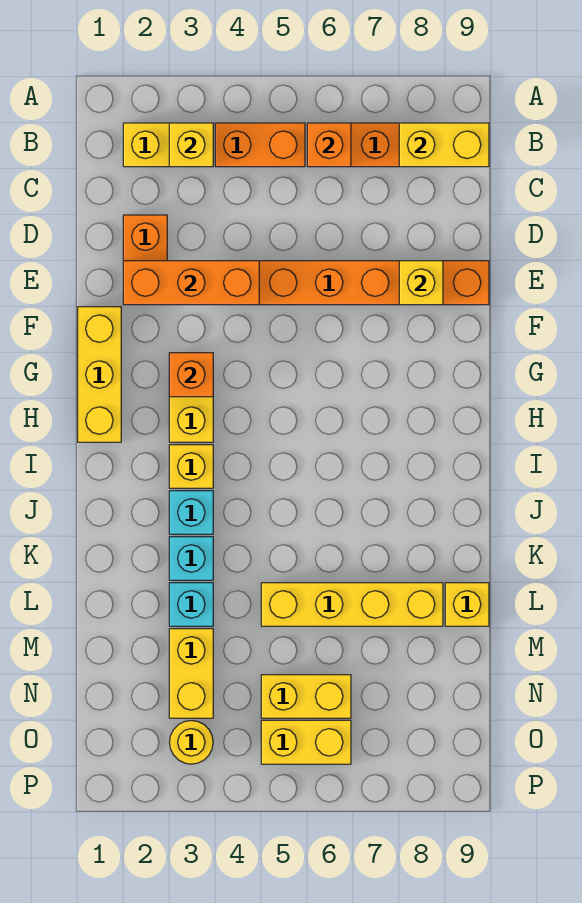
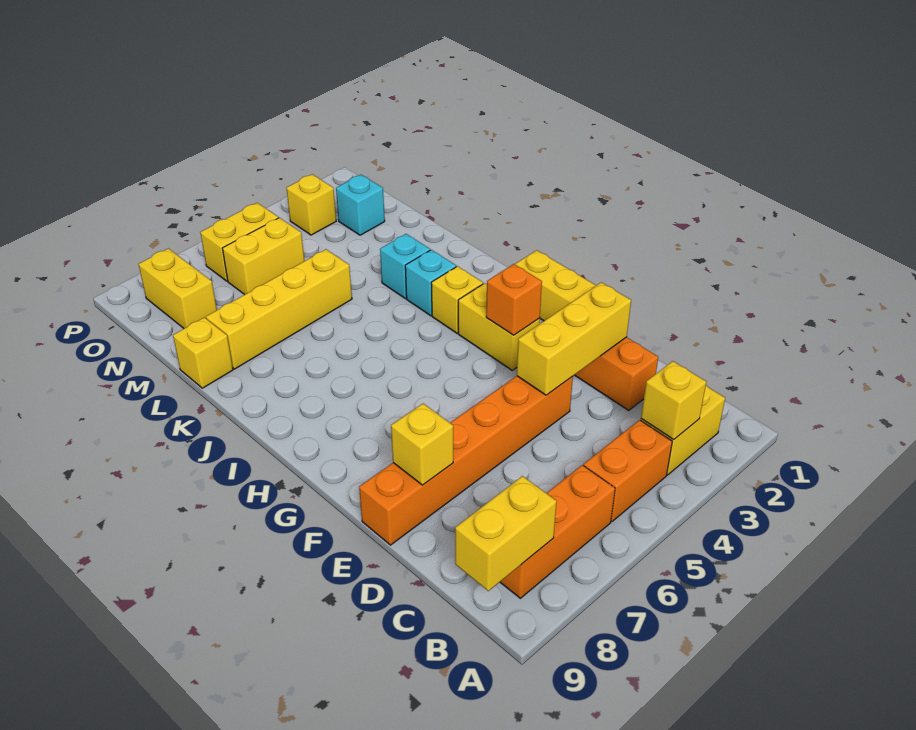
orange brick B6 level 2 -> none
orange brick E2:E4 level 2 -> yellow brick E2:E4 level 2
cyan brick L3 level 1 -> cyan brick N2 level 1
yellow brick M3:N3 level 1 -> yellow brick N8:O8 level 1
yellow round brick O3 level 1 -> yellow brick O3 level 1

